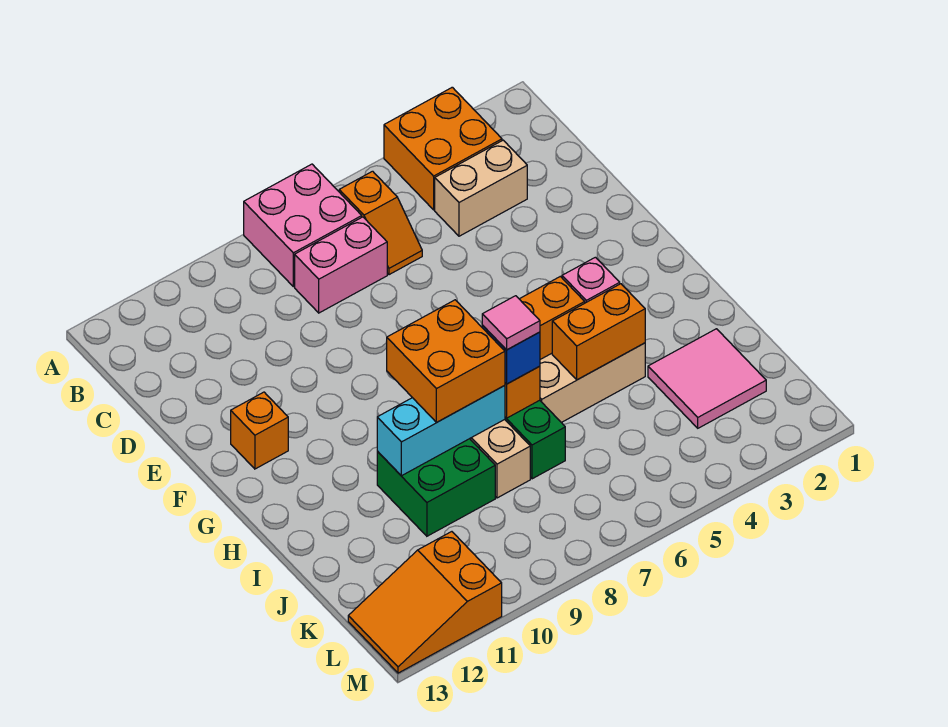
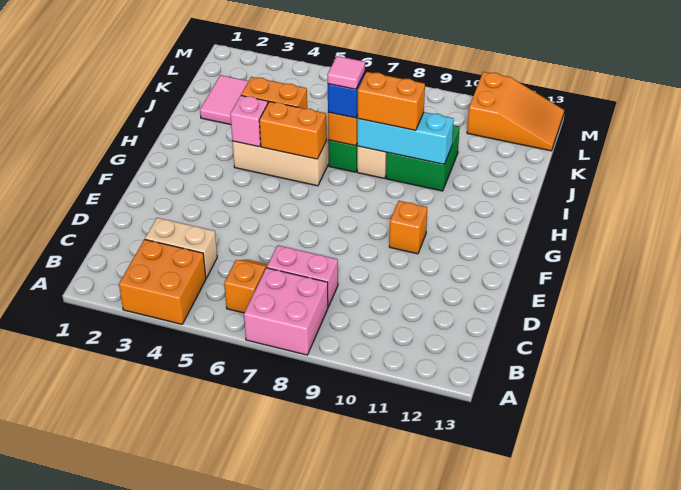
orange brick F12 level 1 -> orange brick F10 level 1
orange brick H8:I9 level 3 -> orange brick I8:I9 level 3

